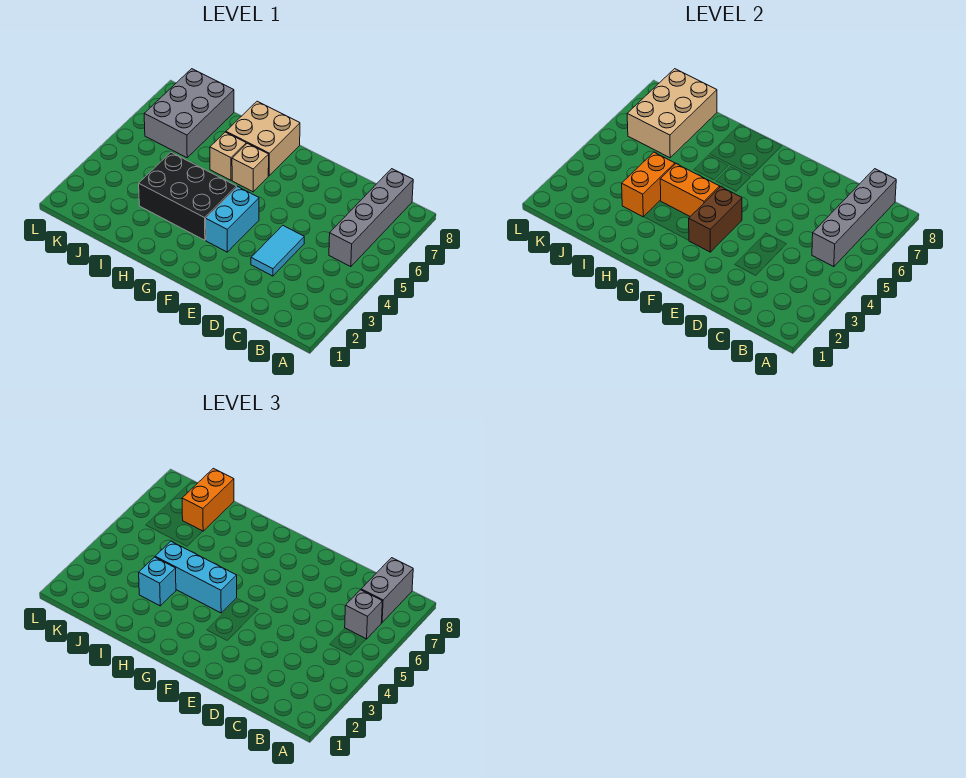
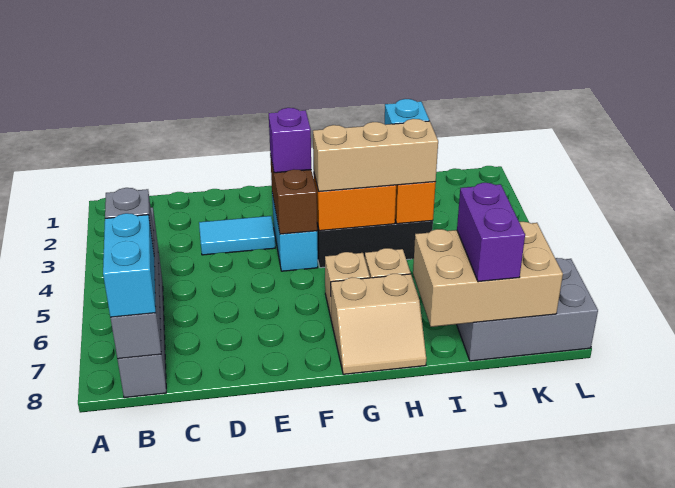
grey brick B7:B8 level 3 -> cyan brick B7:B8 level 3
cyan tile D3:D4 level 1 -> cyan tile D3:E3 level 1
none -> purple brick F3 level 3
cyan brick G4:I4 level 3 -> tan brick G4:I4 level 3
tan brick G7:H8 level 1 -> tan slope G7:H8 level 1 top 7
grey brick J6:K8 level 1 -> grey brick J7:L8 level 1
tan brick J6:K8 level 2 -> tan brick I7:K8 level 2
orange brick J7:J8 level 3 -> purple brick J7:J8 level 3

